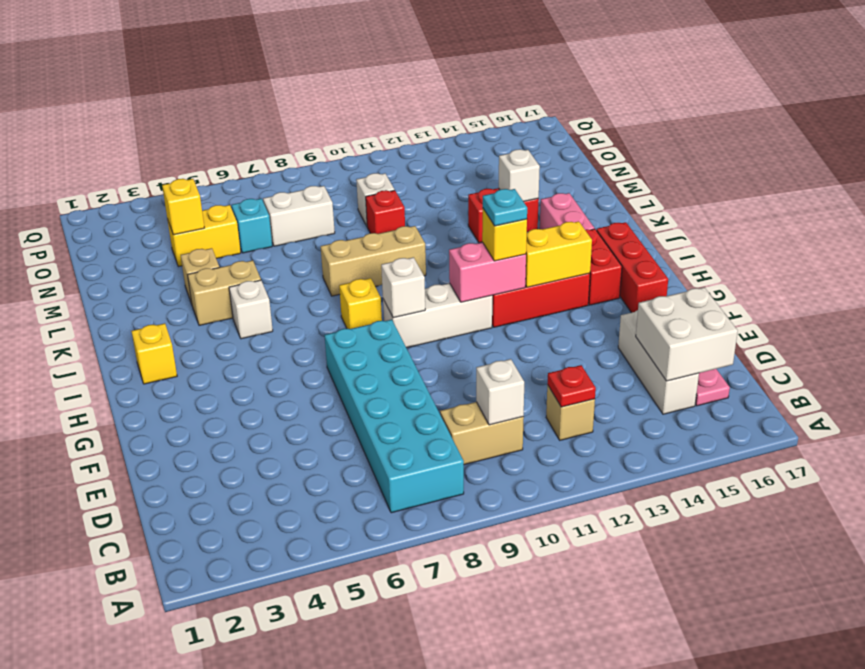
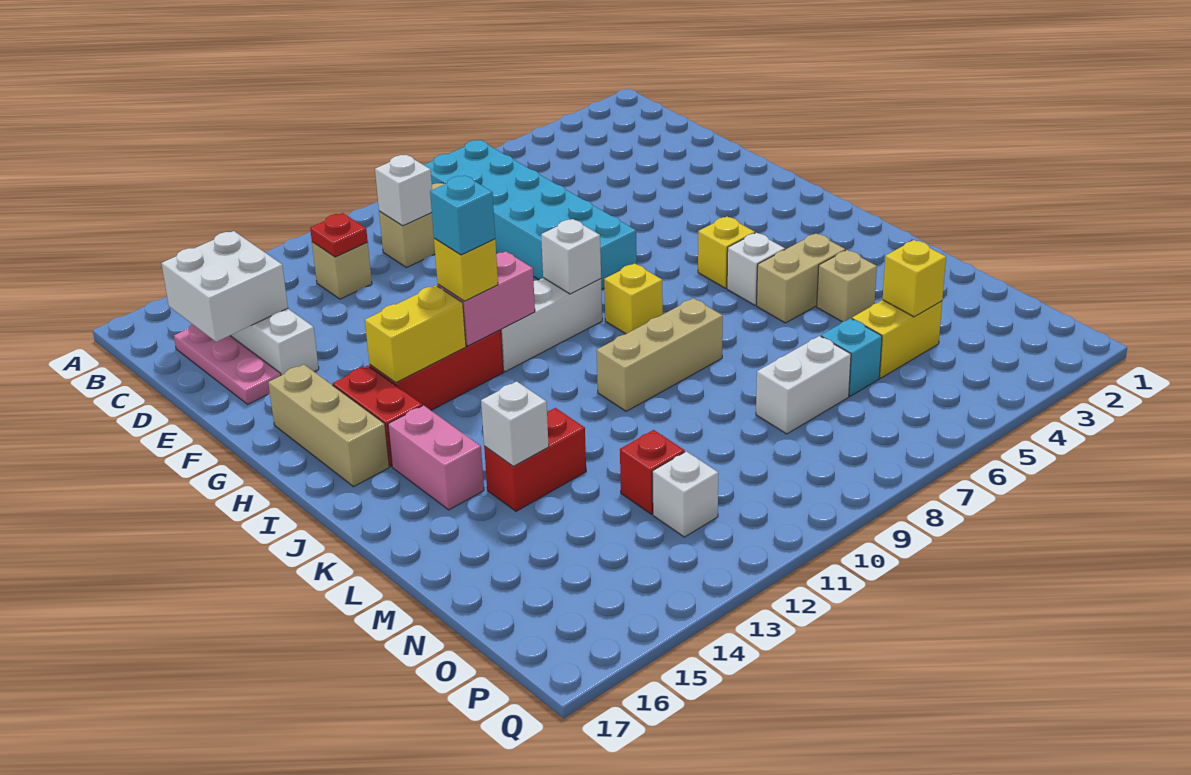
red brick G16:I16 level 1 -> tan brick G16:I16 level 1
cyan plate H12 level 4 -> cyan brick H12 level 4
yellow brick I2 level 1 -> yellow brick I5 level 1
red brick M10 level 1 -> red brick N12 level 1
white brick N10 level 1 -> white brick O12 level 1

